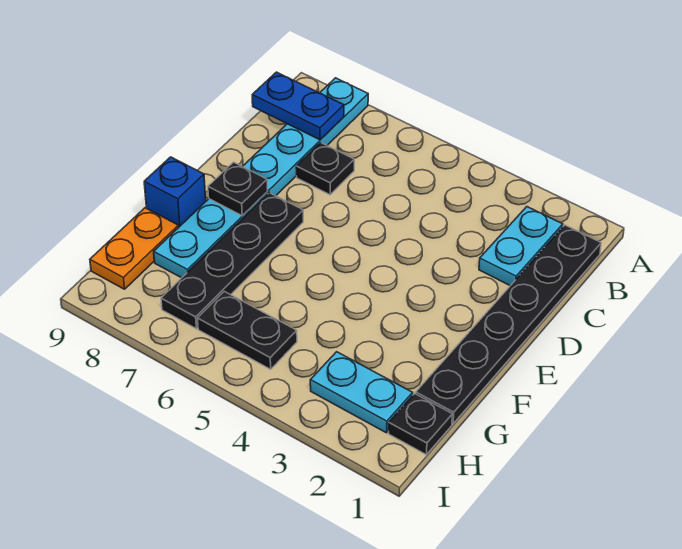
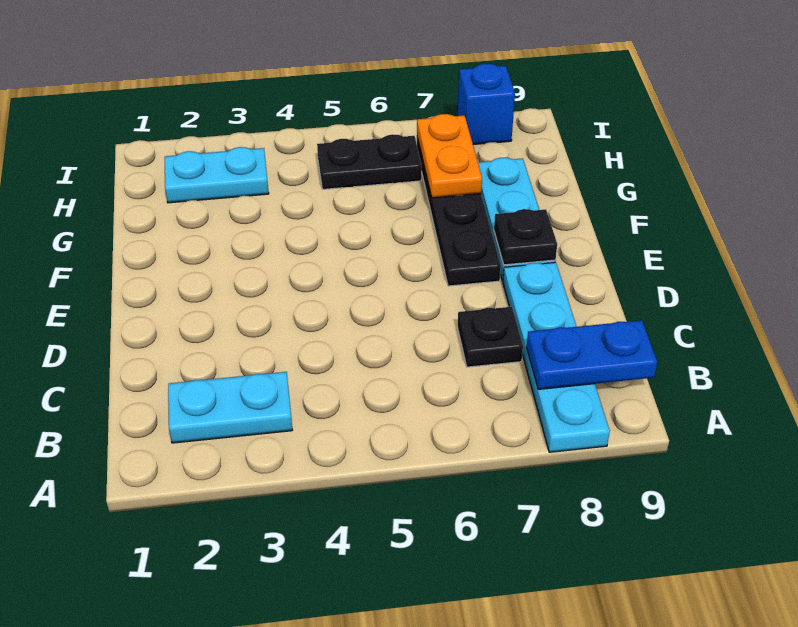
black plate B1:G1 level 1 -> none
cyan plate B2:C2 level 1 -> cyan plate B2:B3 level 1
blue brick F9 level 1 -> blue brick I8 level 1
orange plate G9:H9 level 1 -> orange plate G7:H7 level 2
black plate H1 level 1 -> none

